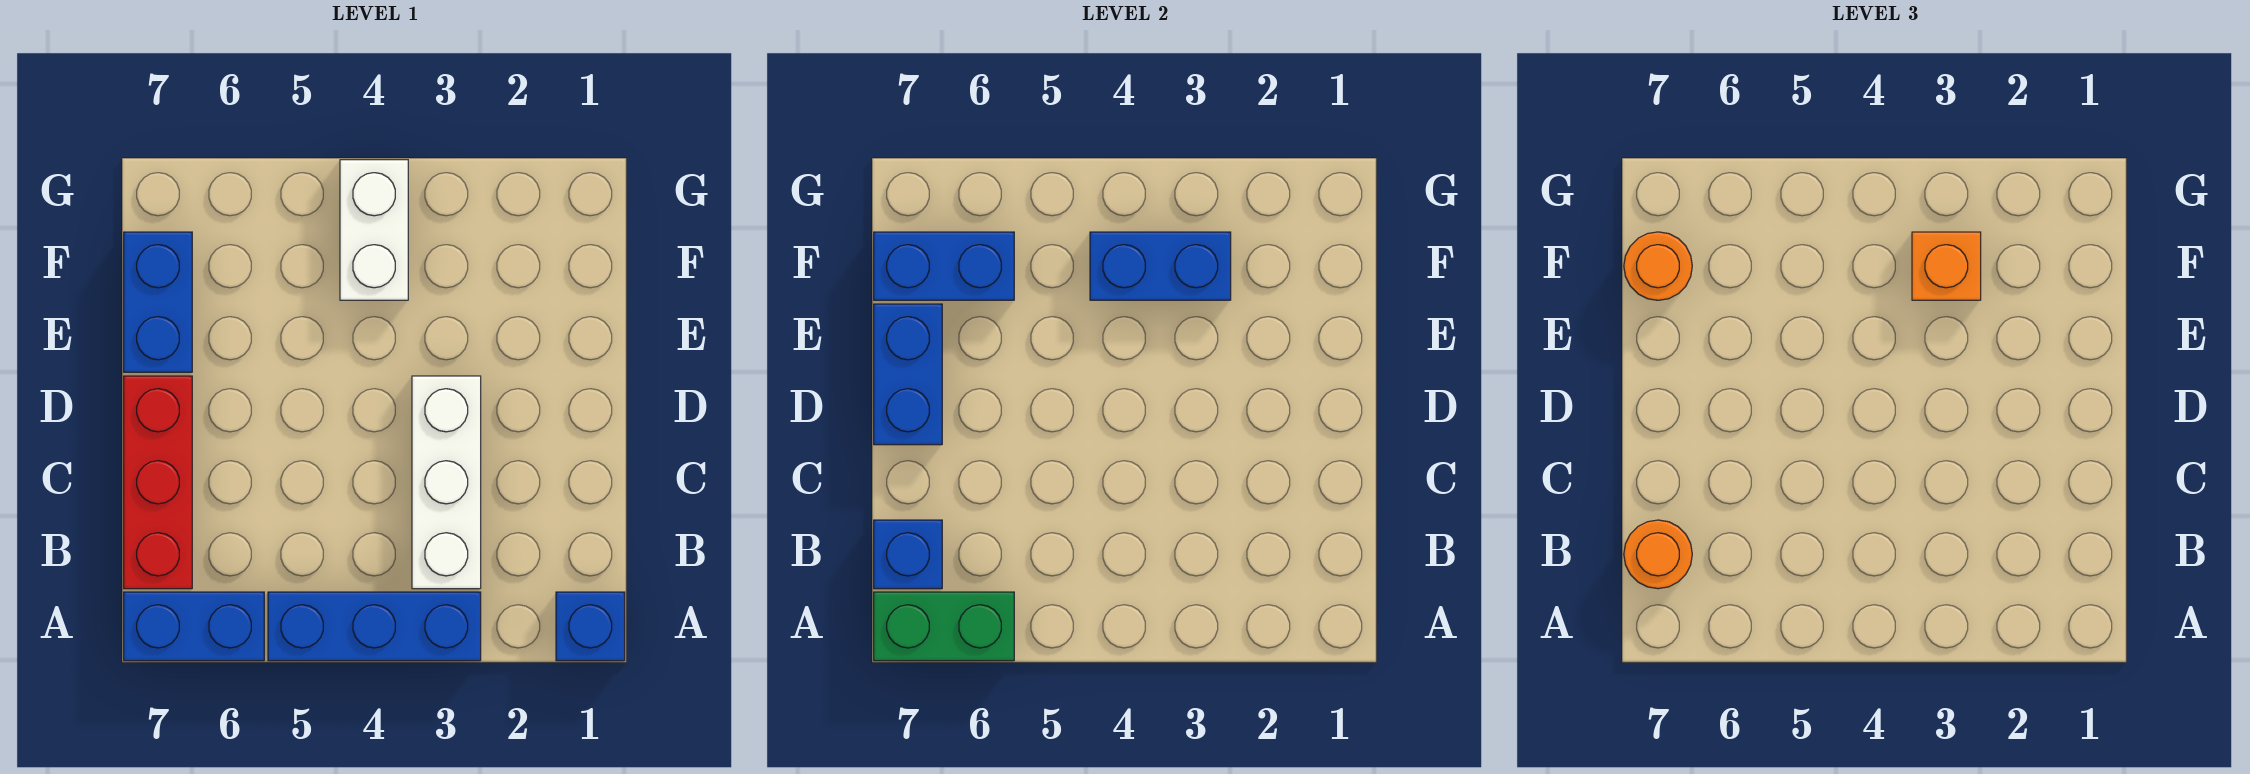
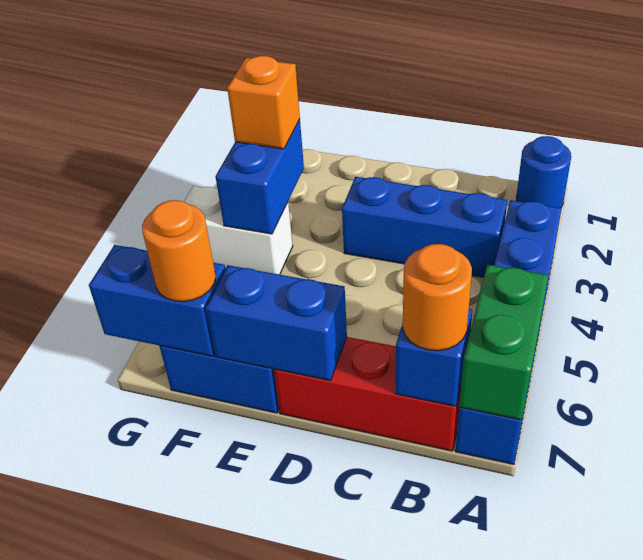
blue brick A1 level 1 -> blue round brick A1 level 1
white brick B3:D3 level 1 -> blue brick B3:D3 level 1
blue brick F6:F7 level 2 -> blue brick F7:G7 level 2

